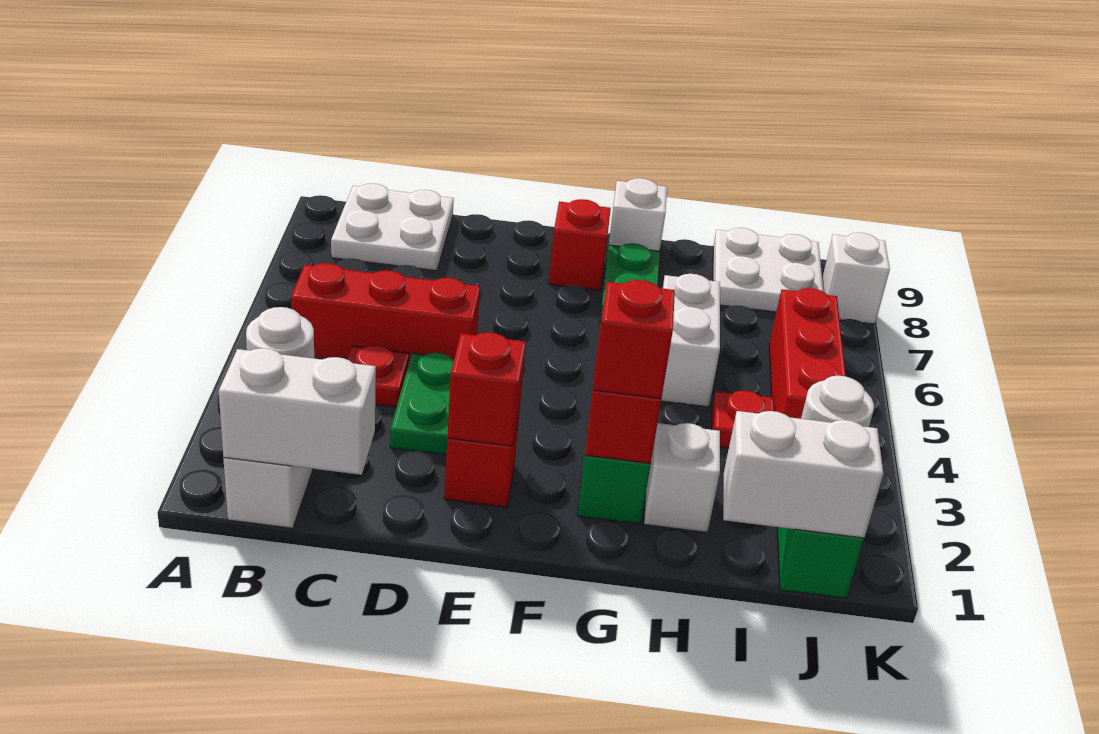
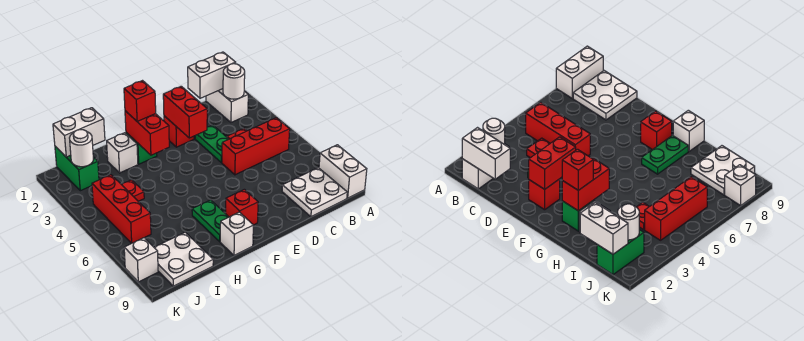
red brick E2 level 2 -> red brick E2:E3 level 2
white brick H5:H6 level 1 -> white brick A8:A9 level 1

